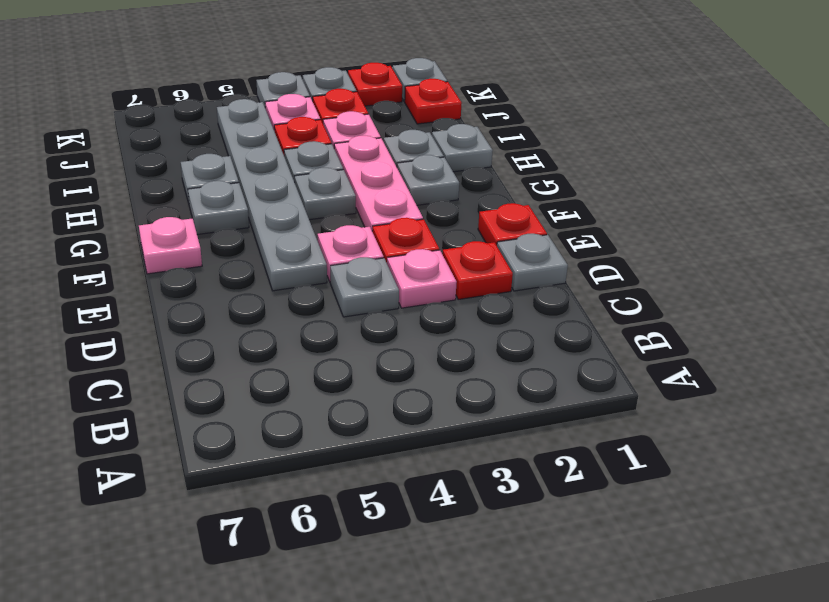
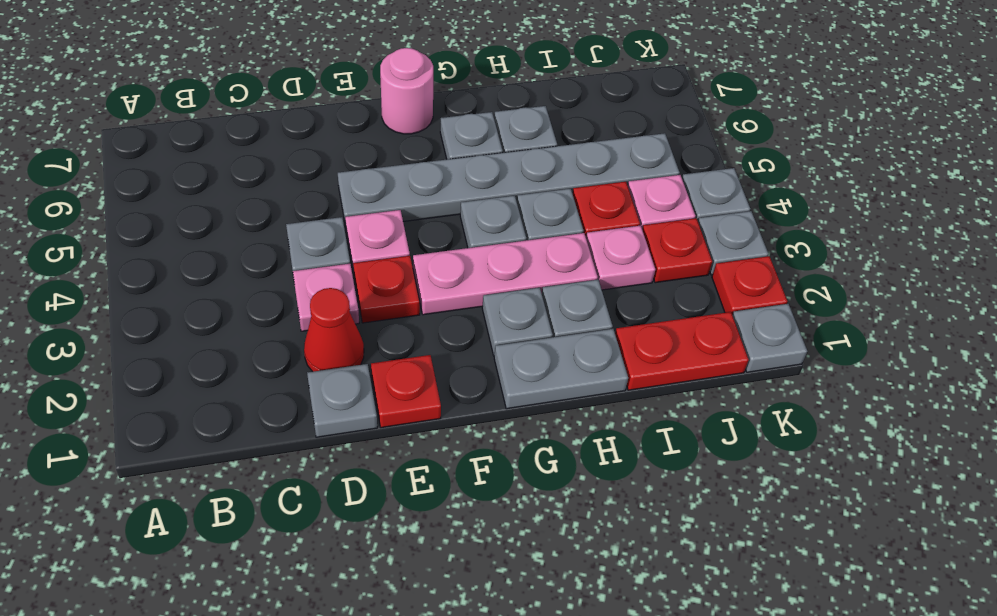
red plate D2 level 1 -> red cone D2 level 1
pink plate F7 level 1 -> pink round brick F7 level 1
grey plate H1 level 1 -> grey plate G1:H1 level 1
red plate J1 level 1 -> red plate I1:J1 level 1

